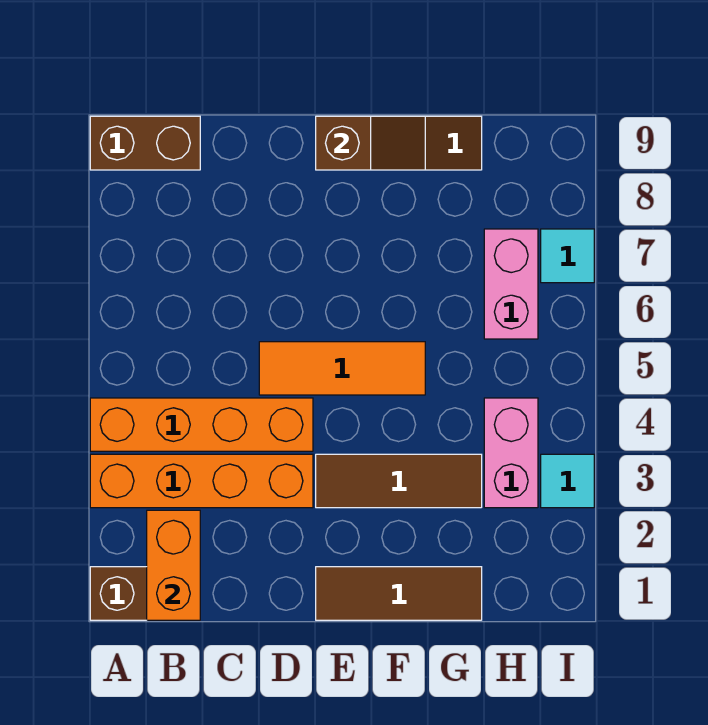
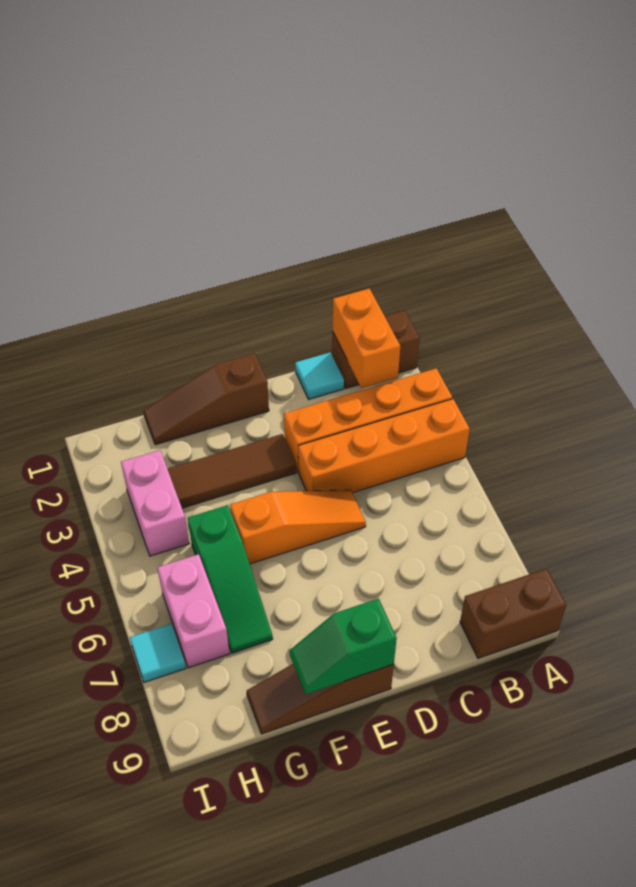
orange tile D5:F5 level 1 -> orange slope D5:F5 level 1 top F
brown tile E1:G1 level 1 -> brown slope E1:G1 level 1 top E
brown slope E9:F9 level 2 top E -> green slope E9:F9 level 2 top E
none -> green slope G5:G7 level 1 top 5
cyan tile I3 level 1 -> cyan tile C1 level 1

